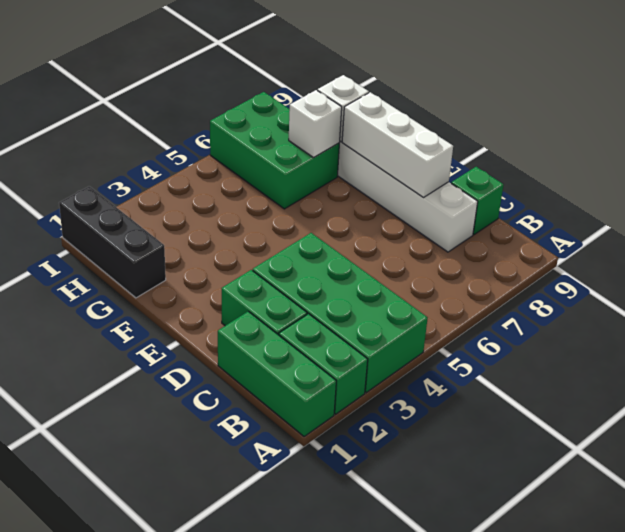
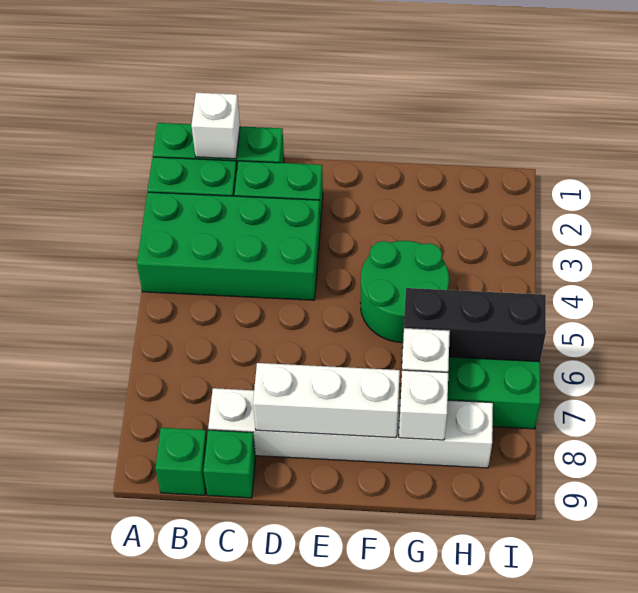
none -> white brick B1 level 2
none -> green brick B9 level 1
none -> green round brick F4:G5 level 1
black brick G1:I1 level 1 -> black brick G6:I6 level 2

